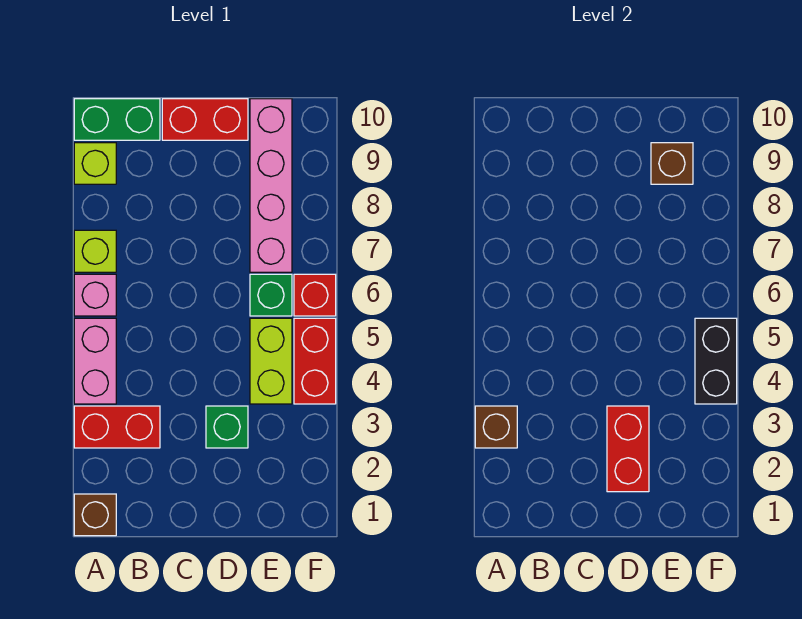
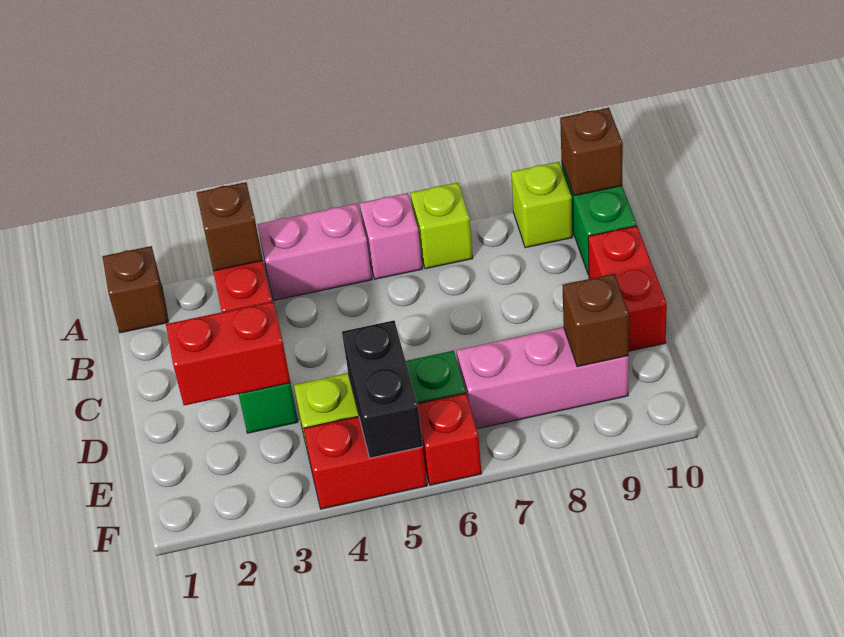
none -> brown brick A10 level 2
pink brick E7:E10 level 1 -> pink brick E7:E9 level 1
black brick F4:F5 level 2 -> black brick E5:F5 level 2

